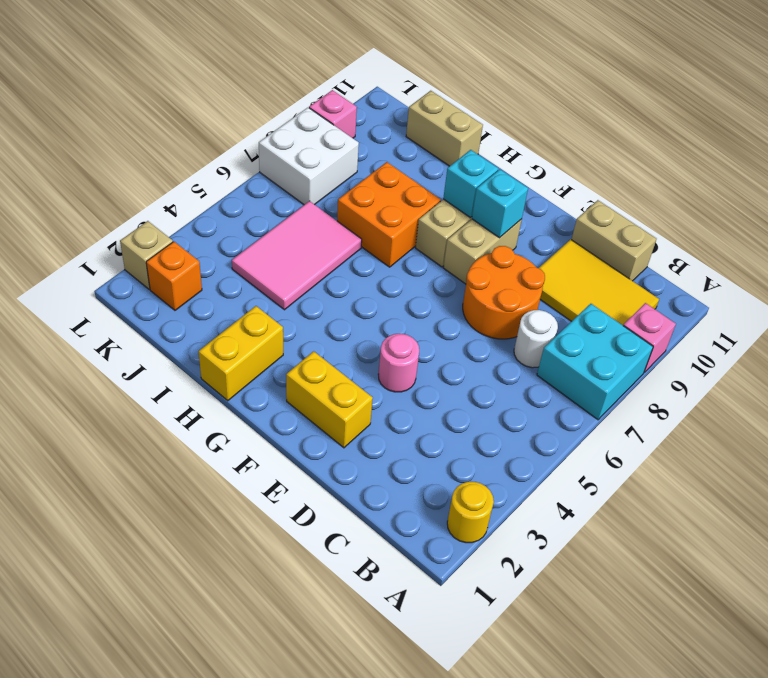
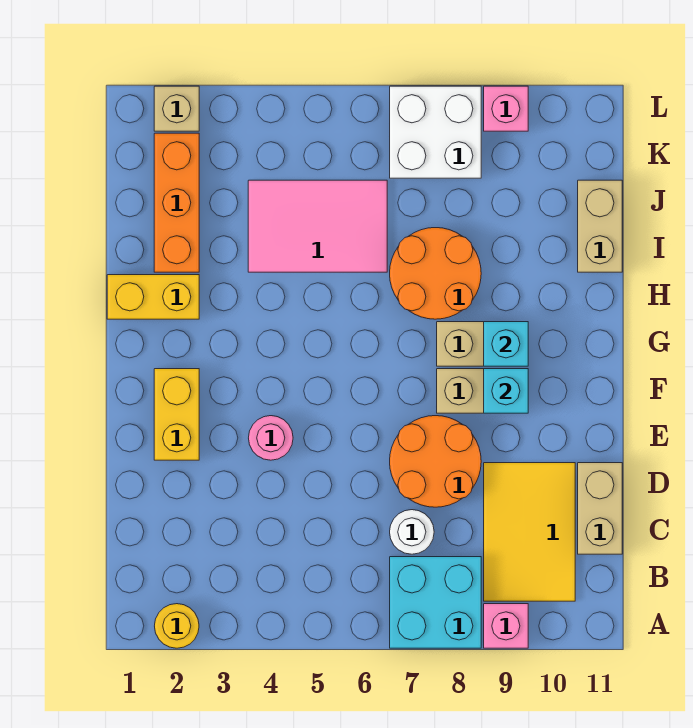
orange brick H7:I8 level 1 -> orange round brick H7:I8 level 1
orange brick K2 level 1 -> orange brick I2:K2 level 1

